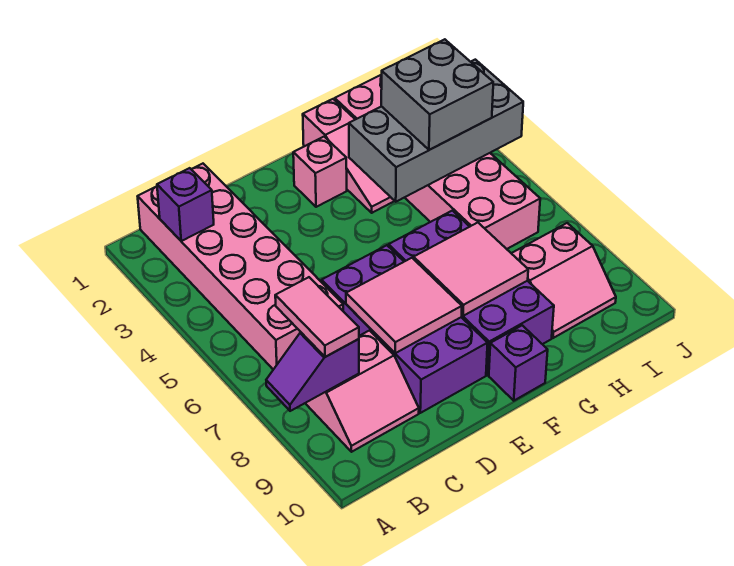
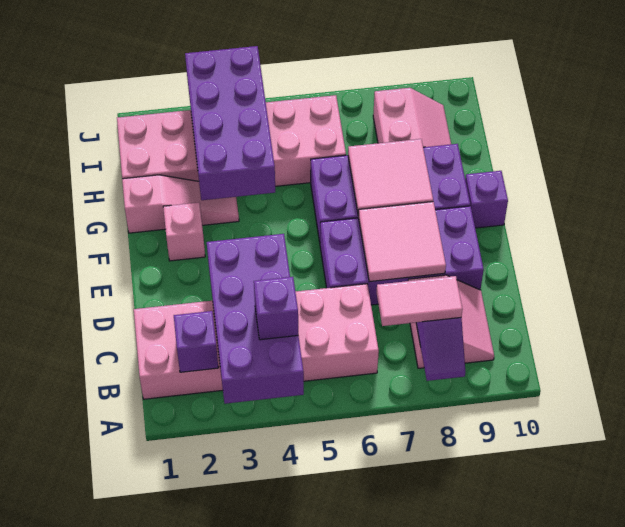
none -> purple brick A3:D4 level 2
none -> purple brick B4 level 3
grey brick G3:J4 level 2 -> purple brick G3:J4 level 2
grey brick H3:I4 level 3 -> none

